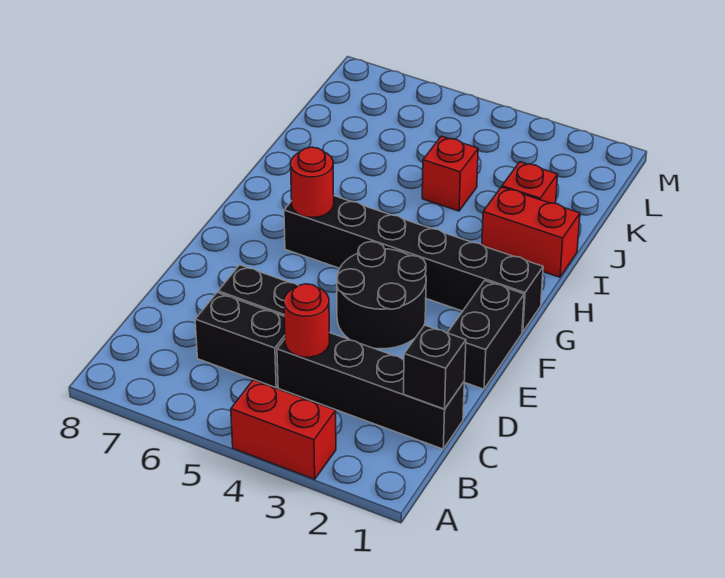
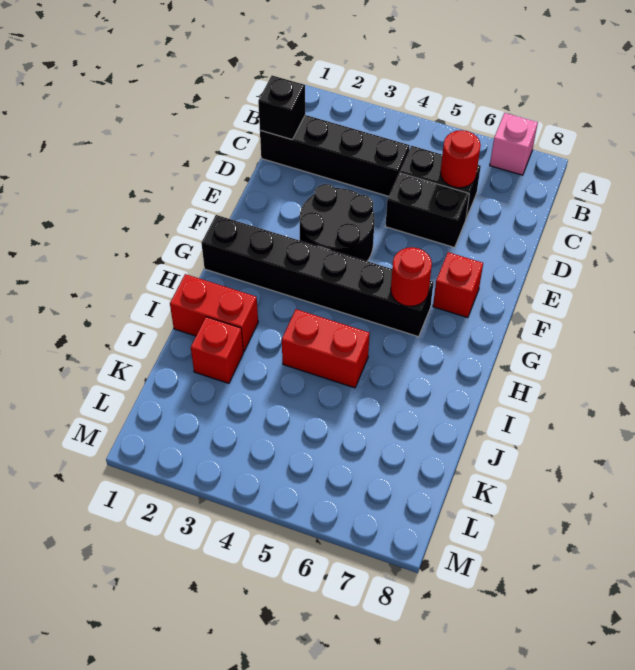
red brick A3:A4 level 1 -> red brick I4:I5 level 1
none -> pink brick A7 level 1
red round brick C4 level 2 -> red round brick C6 level 2
black brick E1:F1 level 1 -> none
red brick J4 level 1 -> red brick F7 level 1

